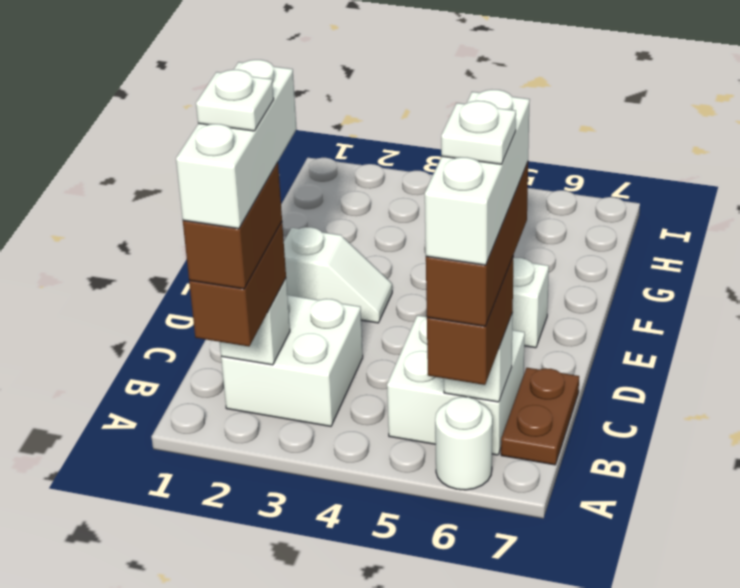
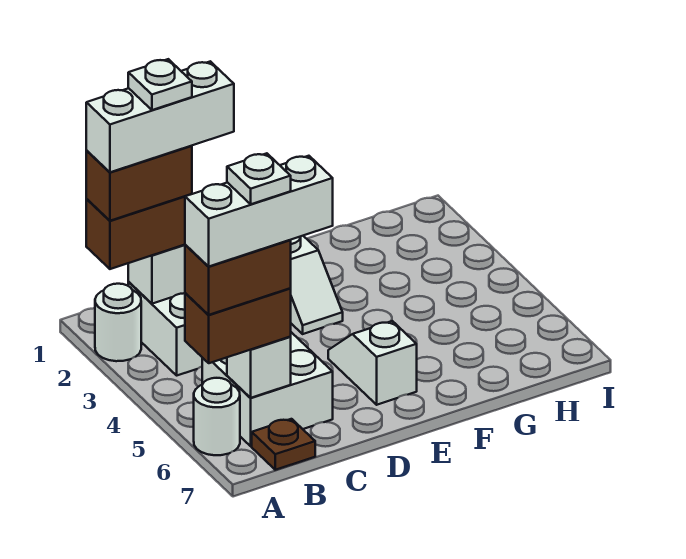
none -> white round brick A2 level 1
brown brick A6:C6 level 4 -> brown brick A6:B6 level 4
brown plate B7:C7 level 1 -> brown plate B7 level 1

